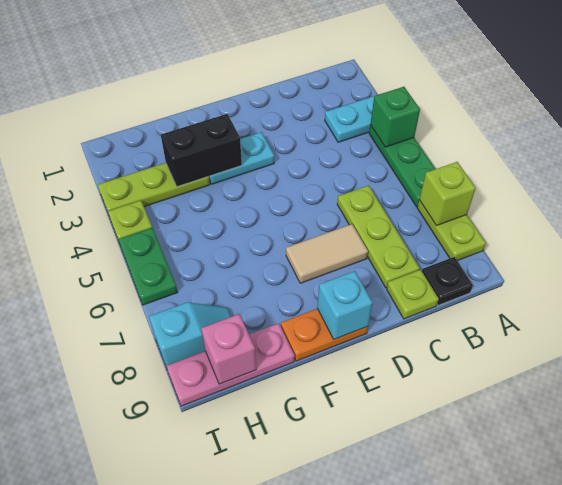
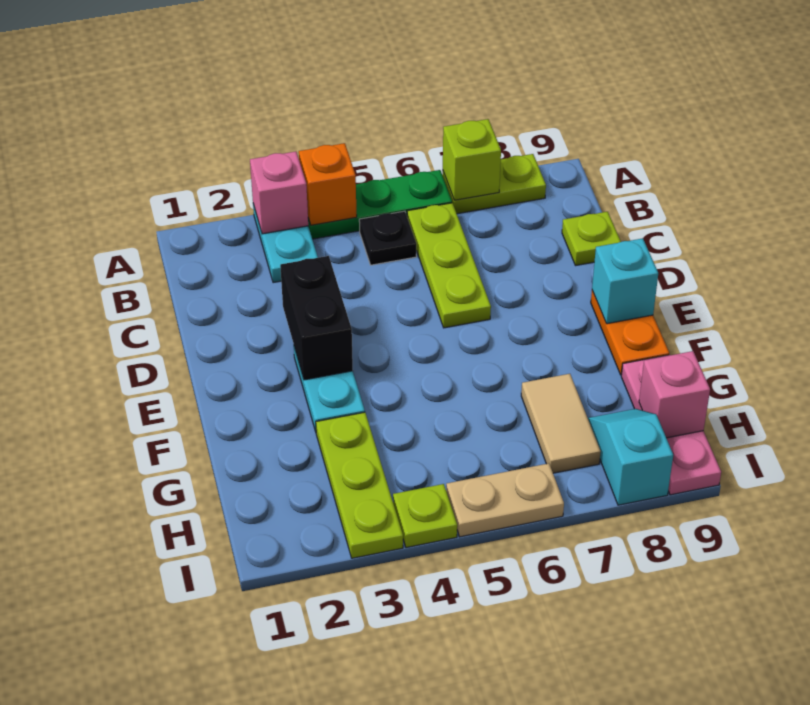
none -> pink brick A3 level 2
green brick A4 level 2 -> orange brick A4 level 2
black plate B9 level 1 -> black plate B5 level 1
lime plate C6:C8 level 1 -> lime plate B6:D6 level 1
tan tile D7:E7 level 1 -> tan tile G7:H7 level 1
black brick F3:G3 level 2 -> black brick D3:E3 level 2
green plate I5:I6 level 1 -> tan plate I5:I6 level 1

